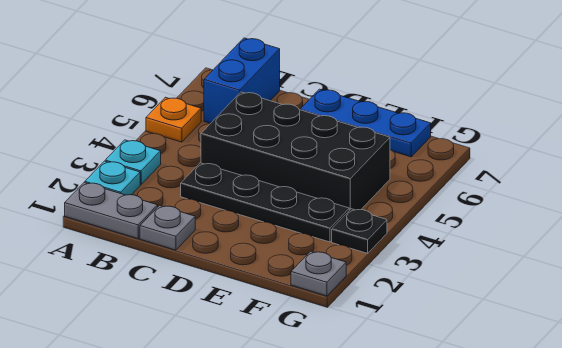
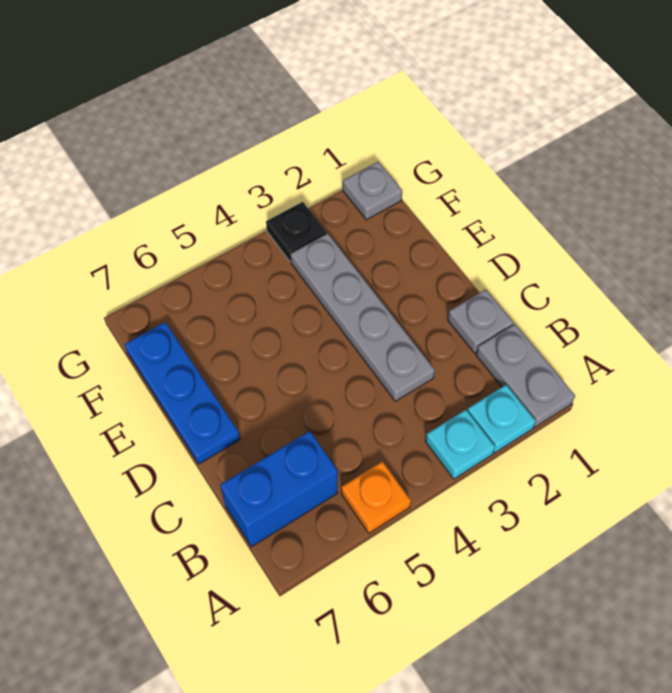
black plate C3:F3 level 1 -> grey plate C3:F3 level 1
black brick C4:F5 level 1 -> none

